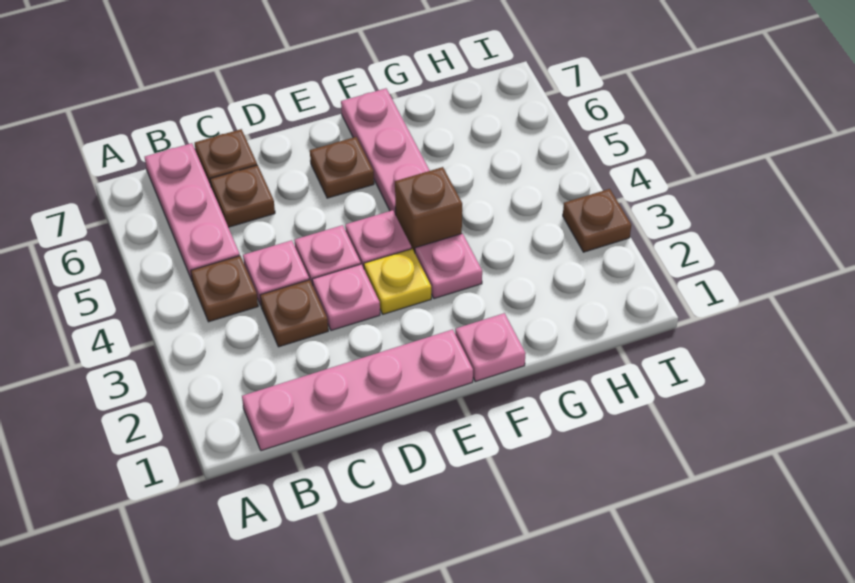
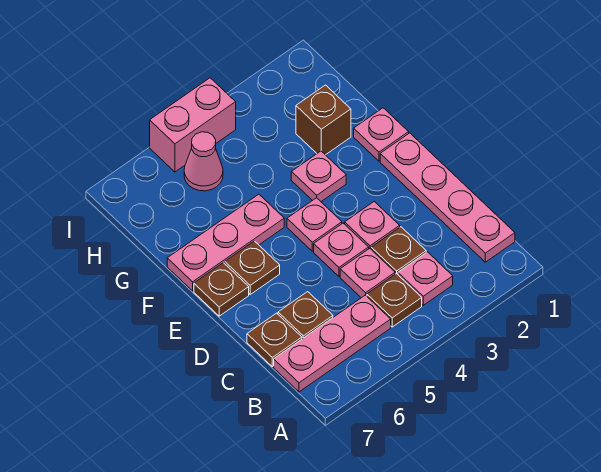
none -> pink plate B3 level 1
yellow plate E3 level 1 -> none
brown brick F4 level 1 -> brown brick G2 level 1
none -> pink cone H5 level 1
brown plate I3 level 1 -> brown plate E7 level 1
none -> pink brick I4:I5 level 1

